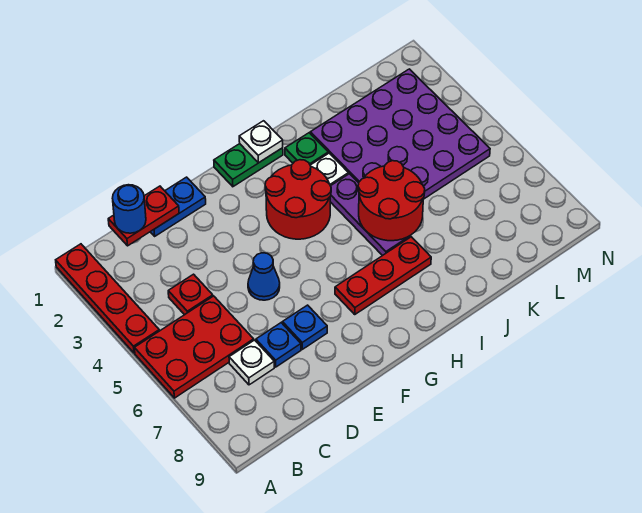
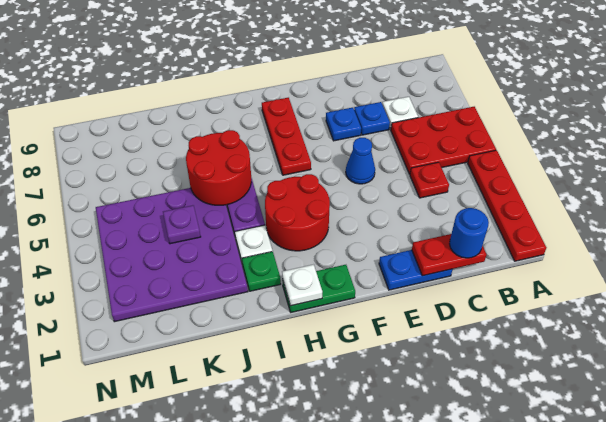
red plate G7:I7 level 1 -> red plate G6:G8 level 1
none -> purple plate K4 level 2

